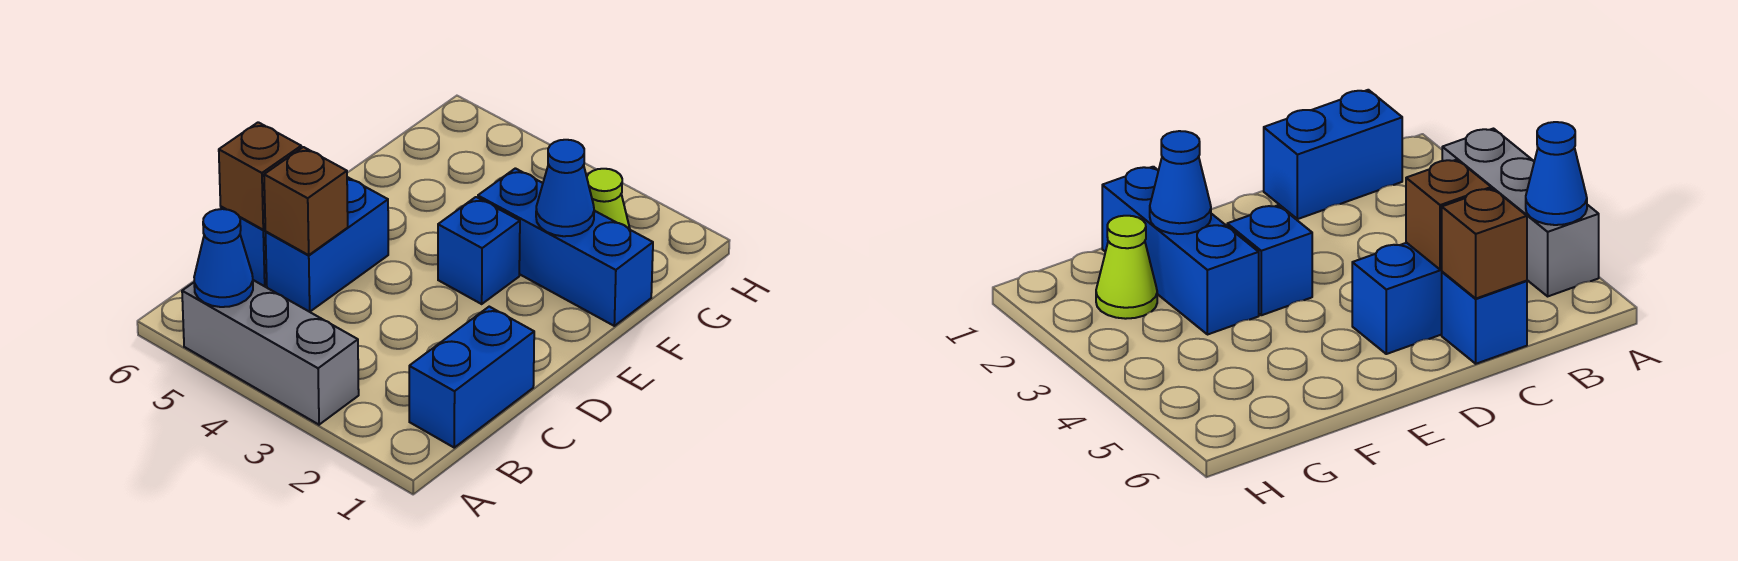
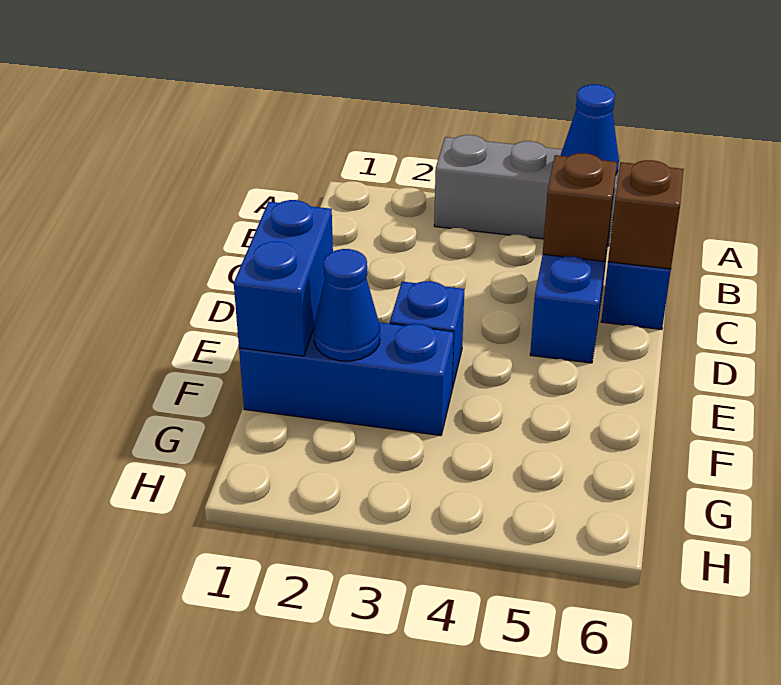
blue brick B1:C1 level 1 -> blue brick E1:F1 level 2
lime cone G2 level 1 -> none

